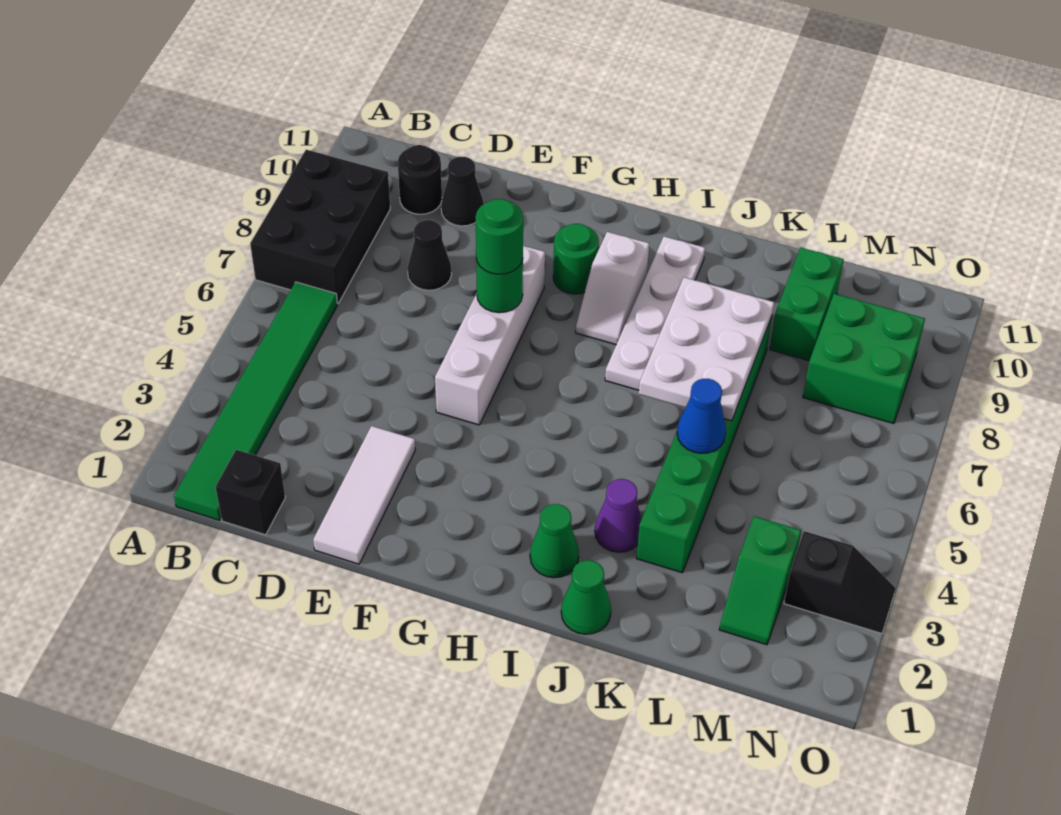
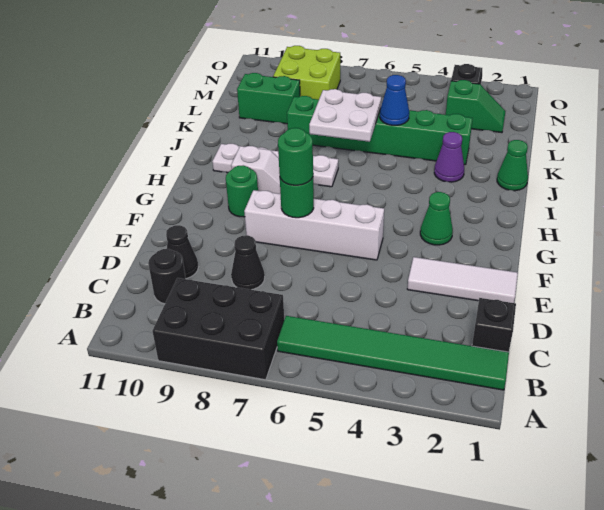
green cone I2 level 1 -> green cone G3 level 1
white plate J6:K8 level 2 -> white plate J6:K7 level 2
green brick M8:N9 level 1 -> lime brick M8:N9 level 1

